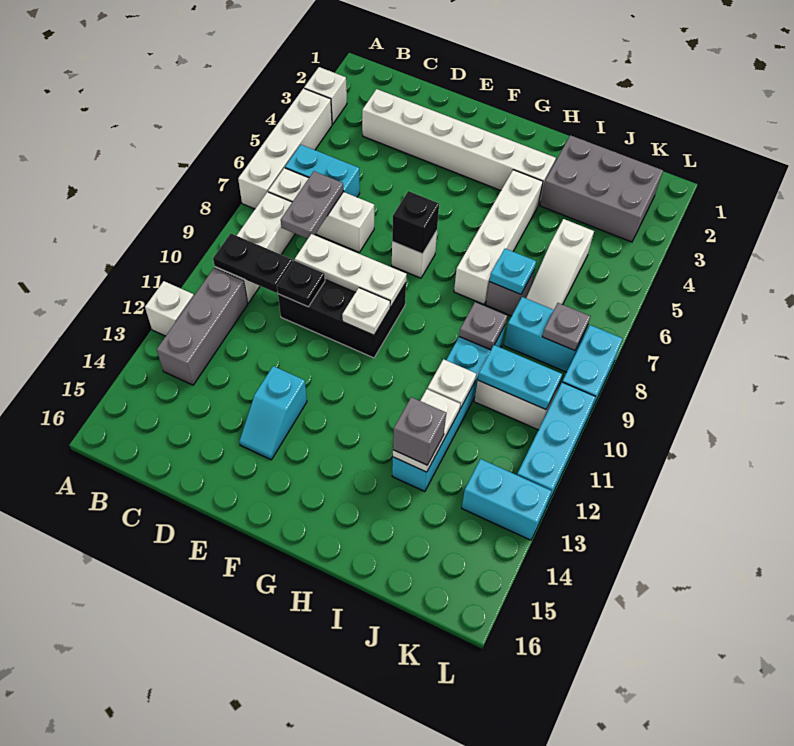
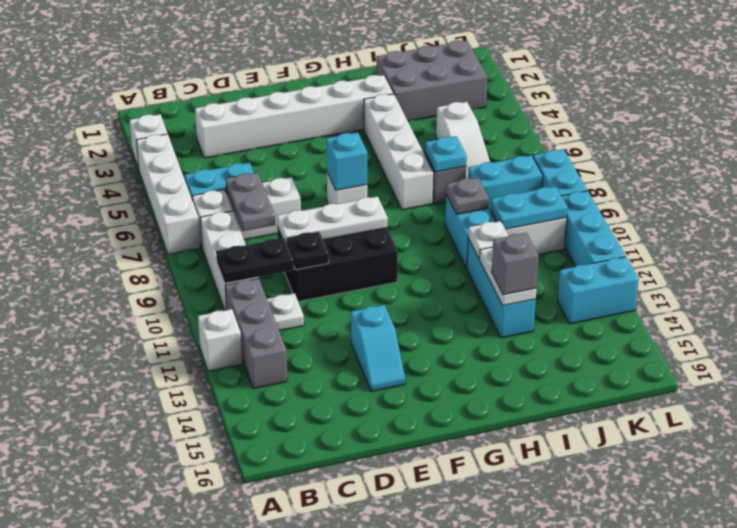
black brick F7 level 2 -> cyan brick F7 level 2
white plate F10 level 2 -> white plate C11 level 1
grey plate K8 level 2 -> none

